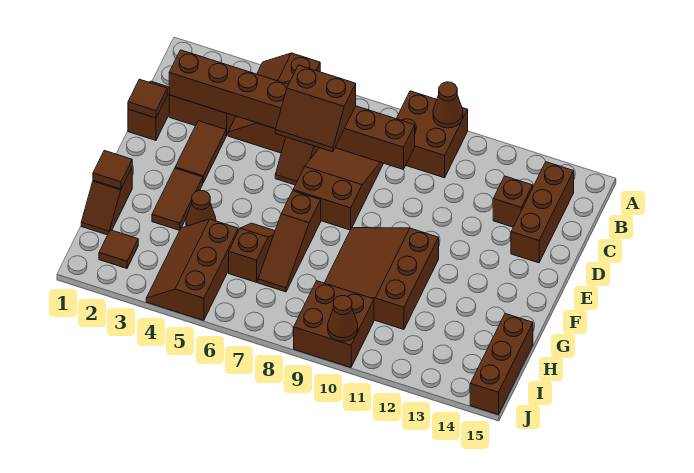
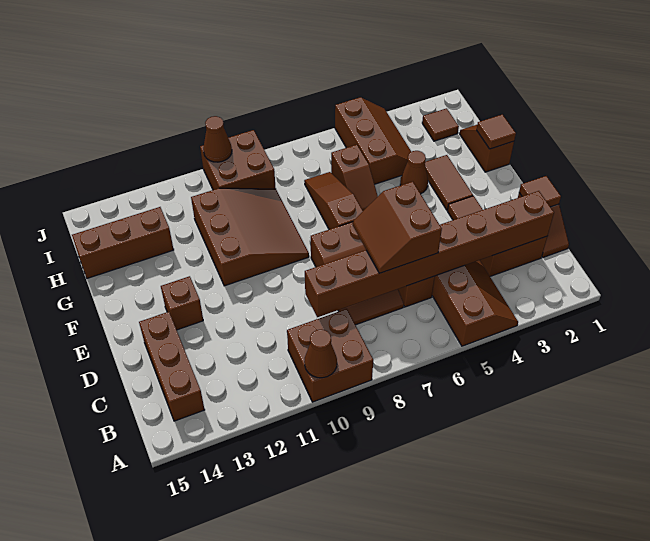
brown slope C6:D7 level 3 top C -> brown slope C6:D7 level 3 top 6
brown brick C13 level 1 -> brown brick E13 level 1
brown brick H15:J15 level 1 -> brown brick H13:H15 level 1

